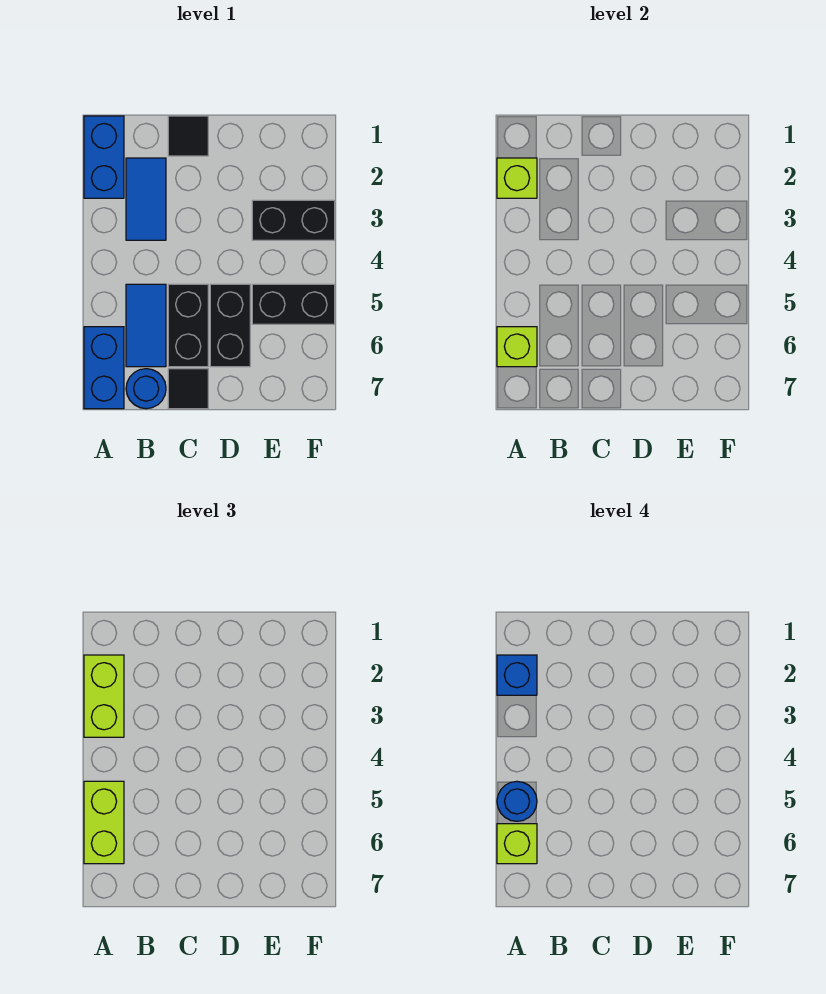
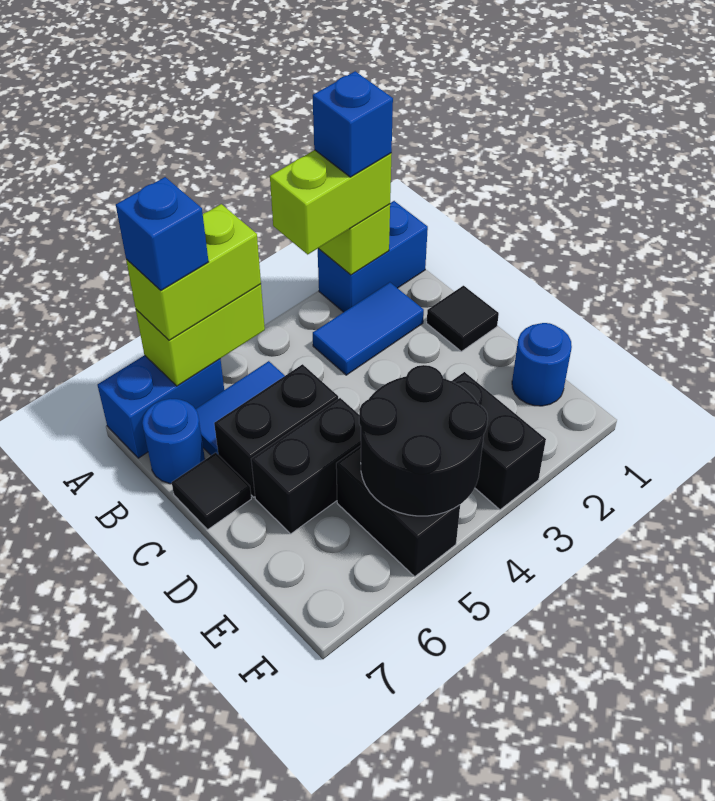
blue round brick A5 level 4 -> blue round brick E1 level 1
lime brick A6 level 2 -> lime brick A5:A6 level 2
lime brick A6 level 4 -> blue brick A6 level 4
none -> black round brick E4:F5 level 2

